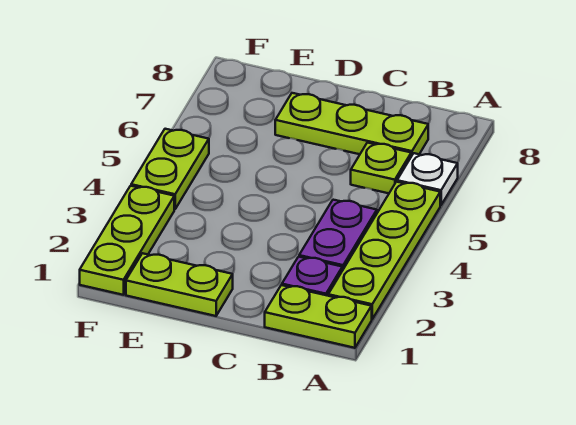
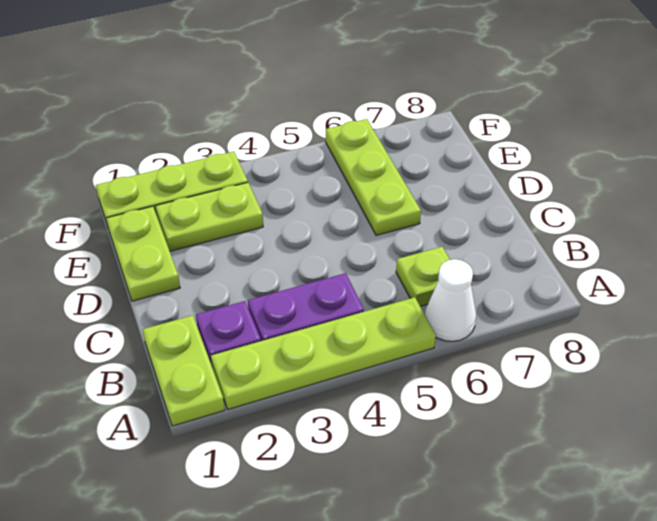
white plate A6 level 1 -> white cone A6 level 1
lime plate B7:D7 level 1 -> lime plate D6:F6 level 1
lime plate F4:F5 level 1 -> lime plate E2:E3 level 1

